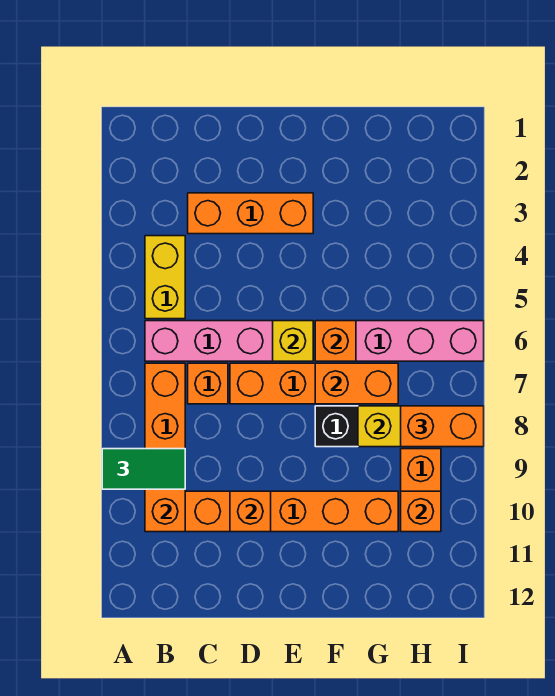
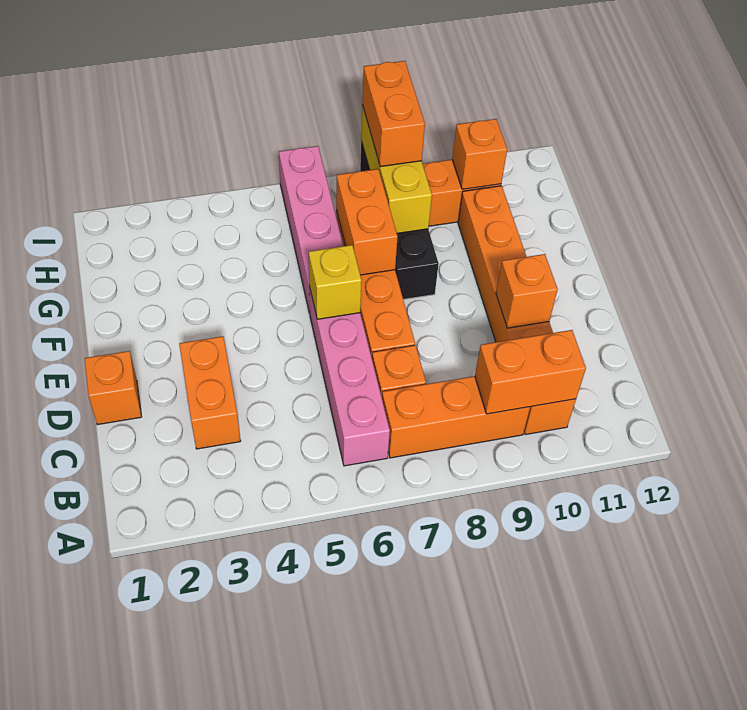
green tile A9:B9 level 3 -> none
yellow brick B4:B5 level 1 -> none
orange brick C3:E3 level 1 -> orange brick C3:D3 level 1
orange brick F6 level 2 -> orange brick D1 level 1

